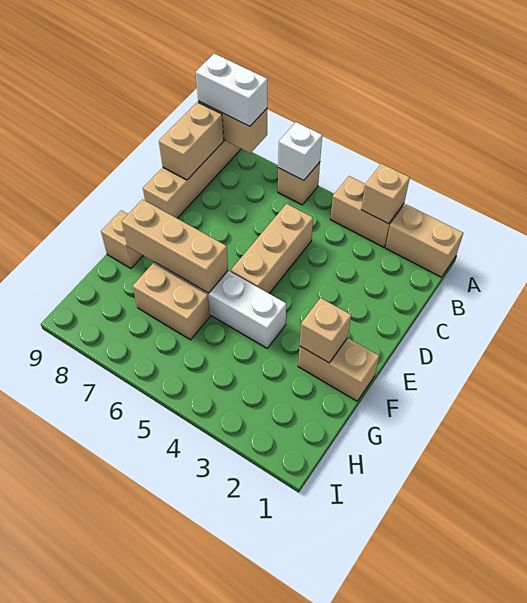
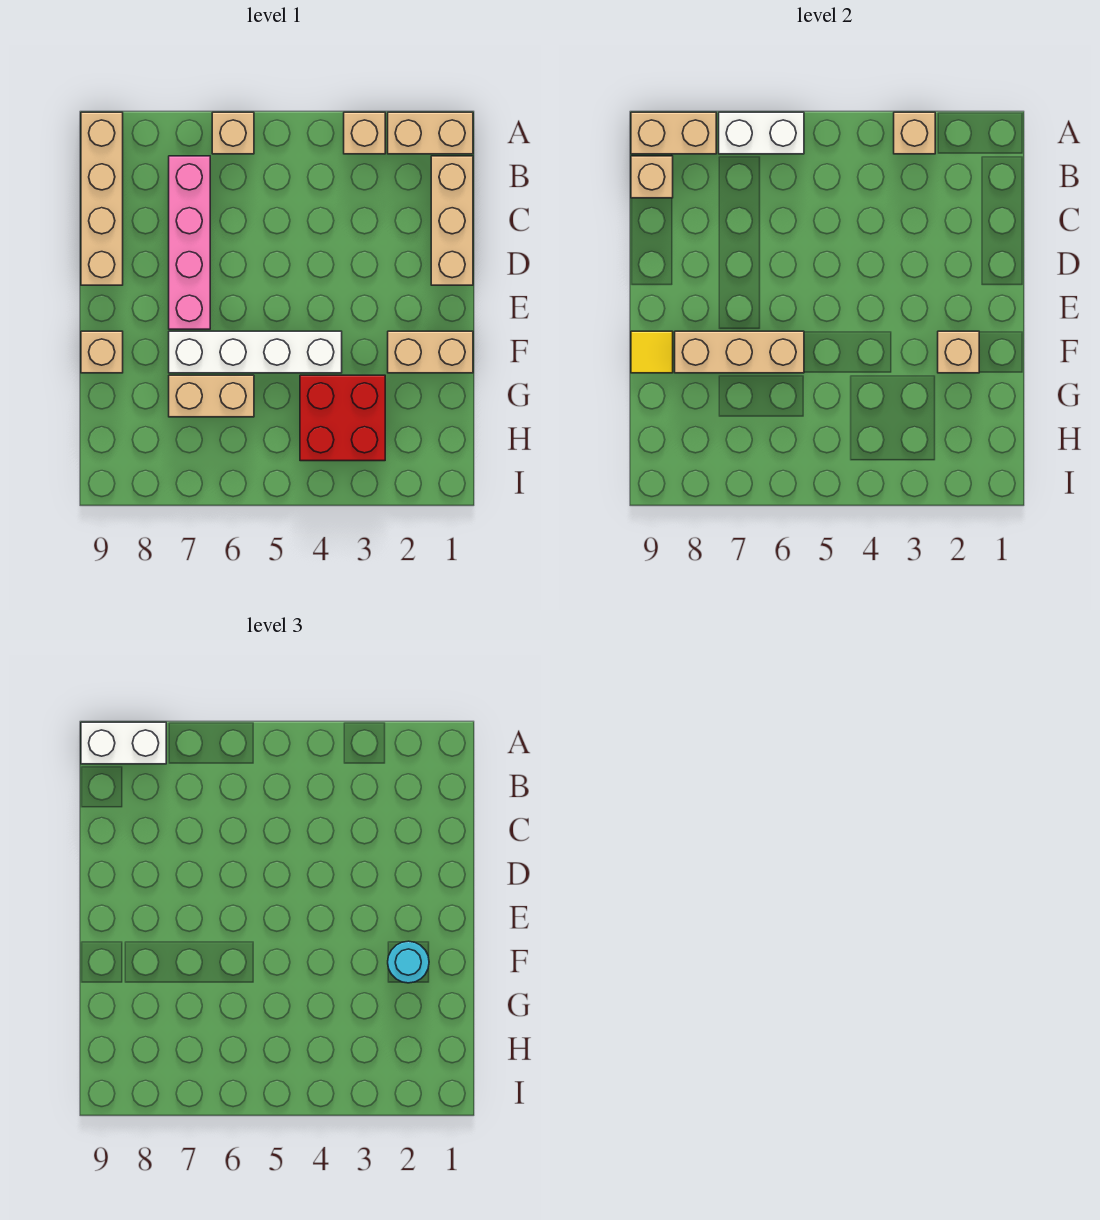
tan brick A3:A4 level 1 -> tan brick A3 level 1
white brick A6 level 2 -> white brick A6:A7 level 2
none -> pink brick B7:E7 level 1
tan brick B9:C9 level 2 -> tan brick B9 level 2
tan brick C5:E5 level 1 -> tan brick B1:D1 level 1
none -> cyan round brick F2 level 3
none -> yellow tile F9 level 2
none -> red brick G3:H4 level 1

